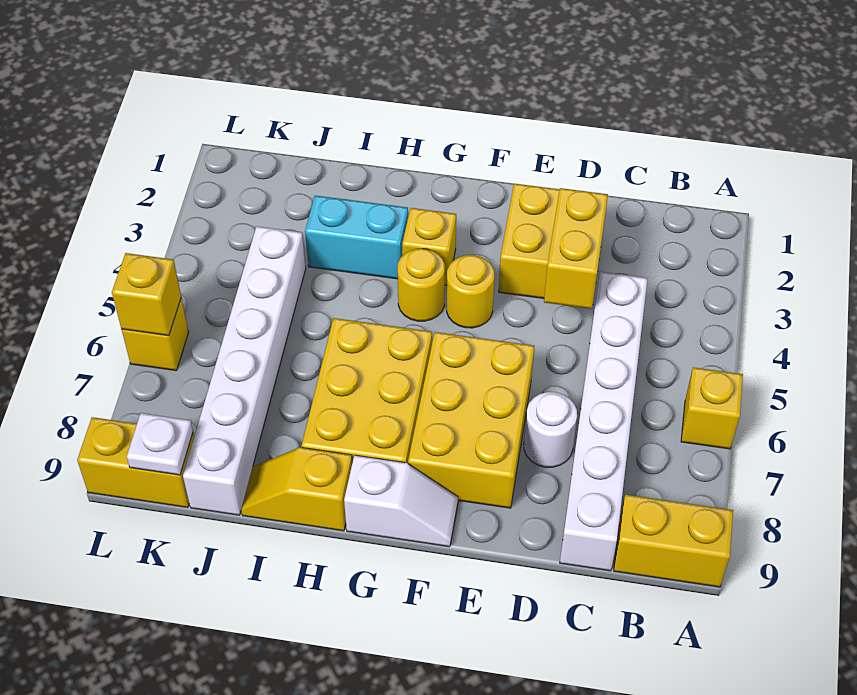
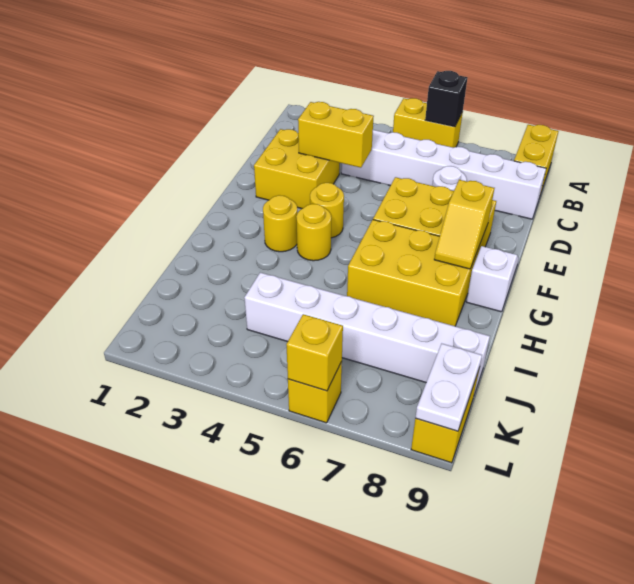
yellow brick A6 level 1 -> yellow brick A5:A6 level 1
none -> black brick A6 level 2
yellow brick G3 level 1 -> yellow round brick G3 level 1
cyan brick H3:I3 level 1 -> none
yellow slope H9:I9 level 1 top H -> yellow slope F8:G8 level 2 top F
white plate K9 level 2 -> white plate K9:L9 level 2

